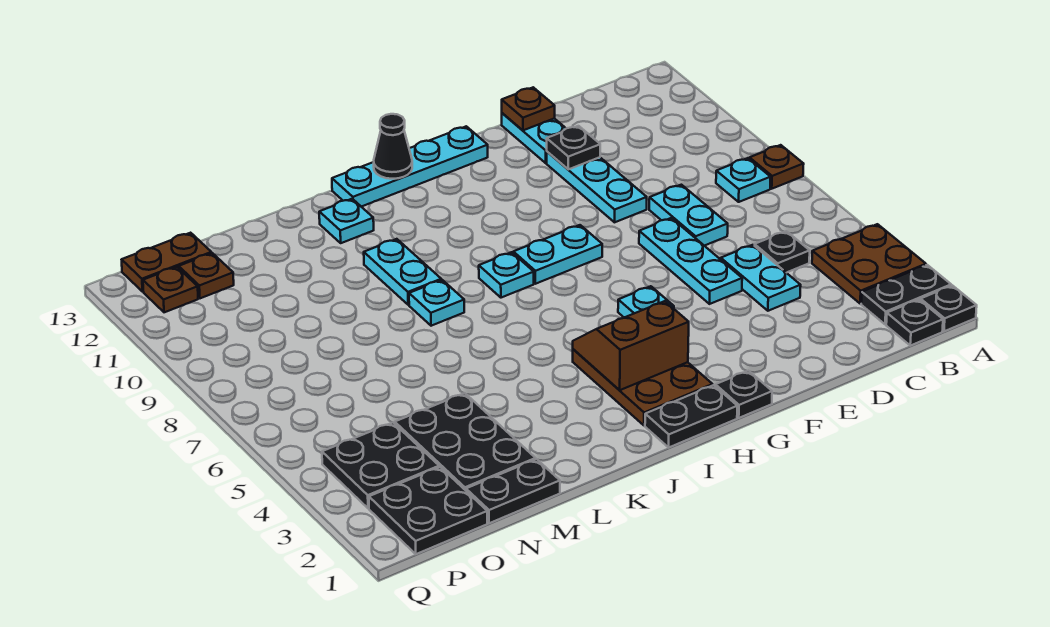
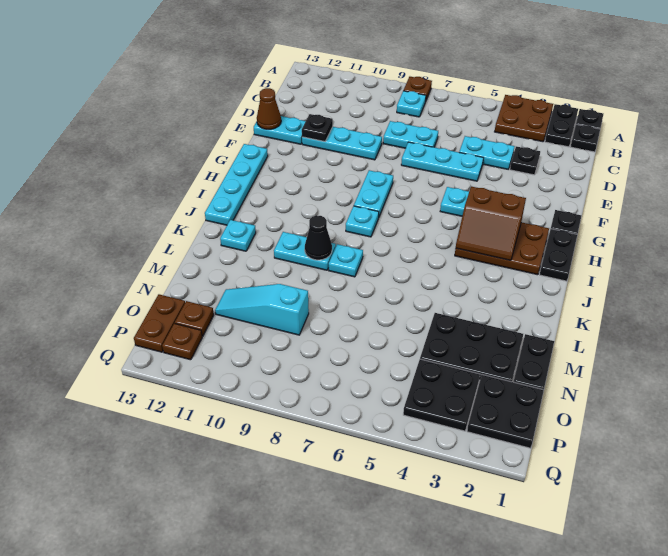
black plate C5 level 1 -> black plate D3 level 1
brown plate E13 level 2 -> brown cone E13 level 2
brown slope H3:I4 level 2 top 3 -> brown slope H3:I4 level 2 top H
black cone I13 level 2 -> black cone K9 level 2
none -> cyan slope N9:N11 level 1 top 9

